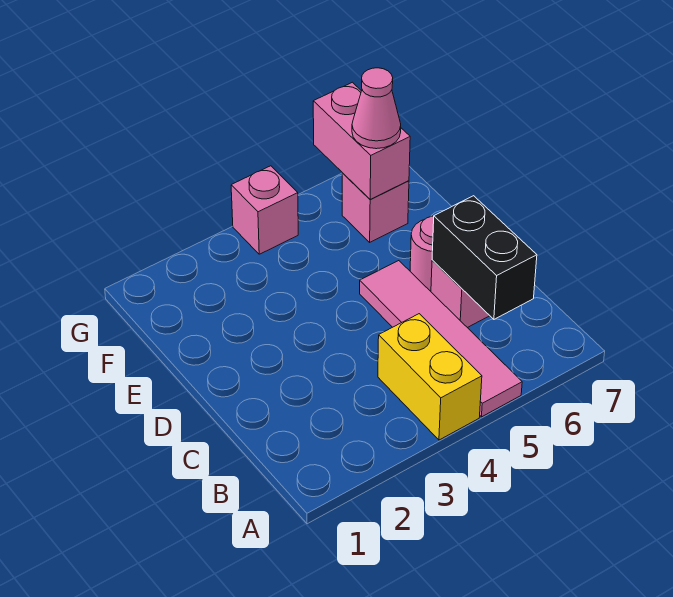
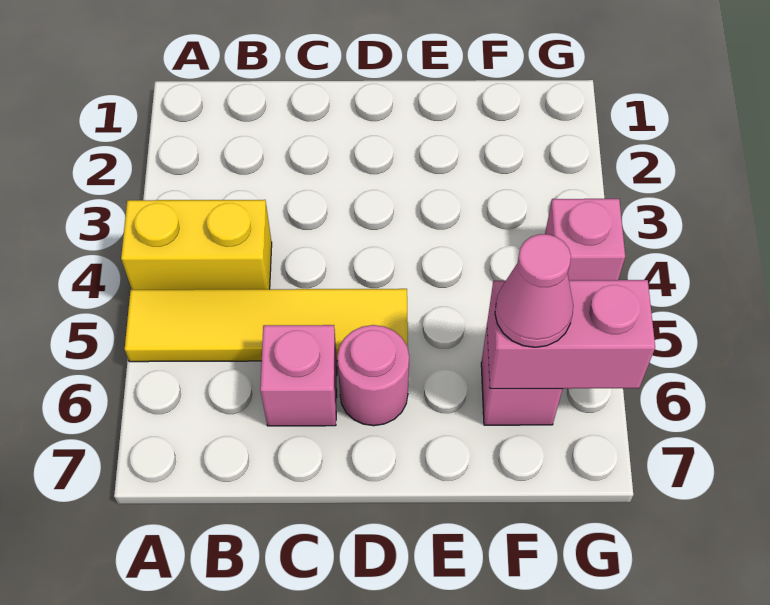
pink tile A5:D5 level 1 -> yellow tile A5:D5 level 1
black brick B6:C6 level 2 -> none

